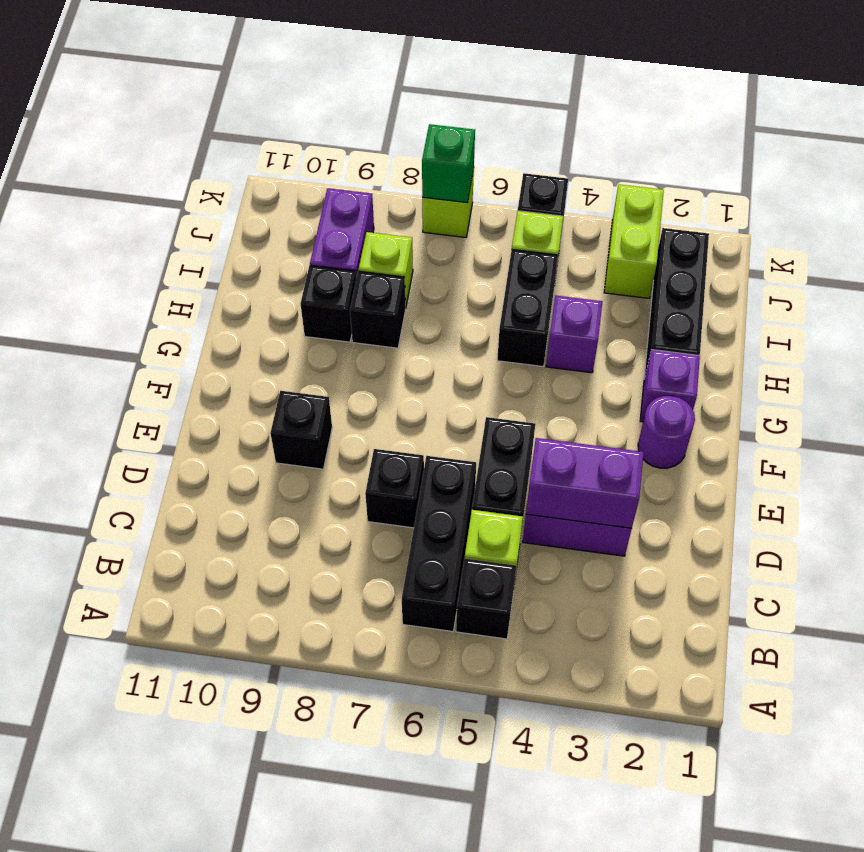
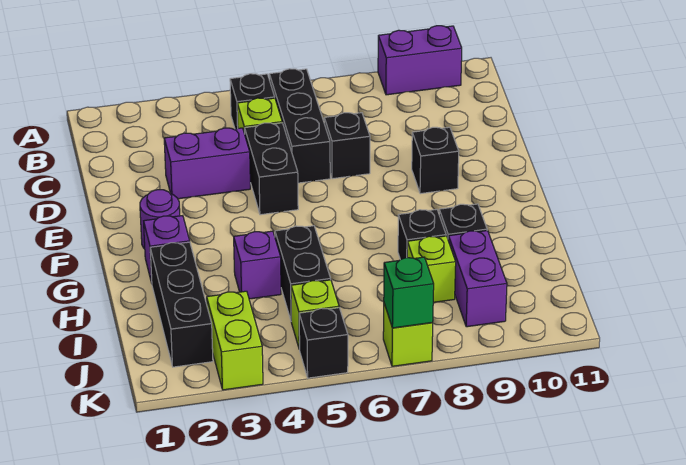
purple brick D3:D4 level 2 -> purple brick A9:A10 level 1

